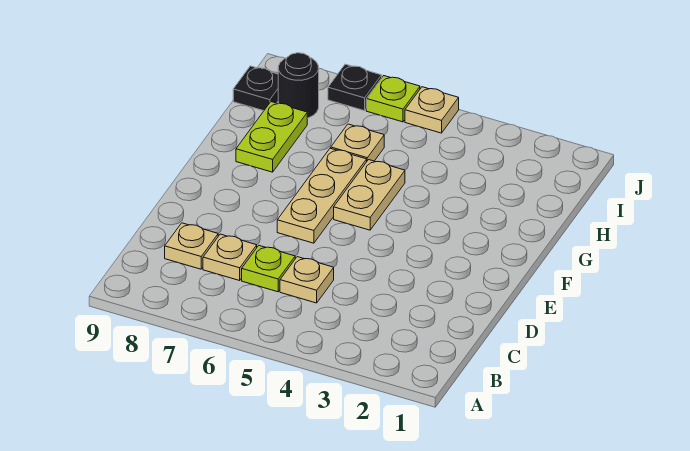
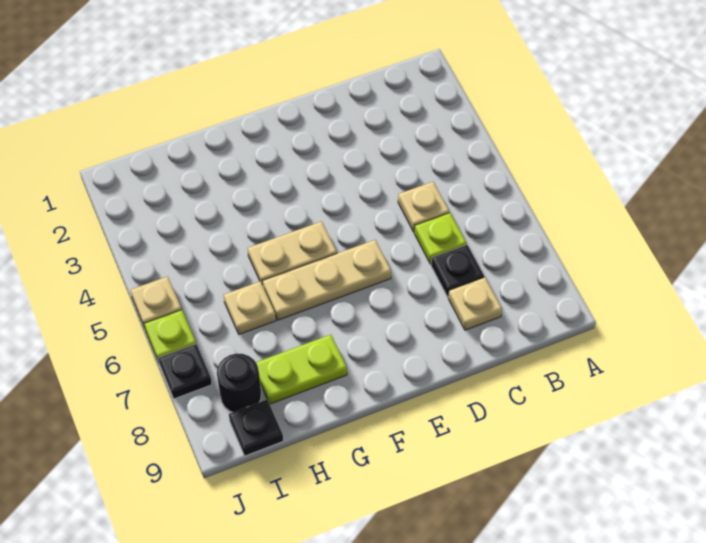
tan plate C7 level 1 -> black plate C7 level 1

